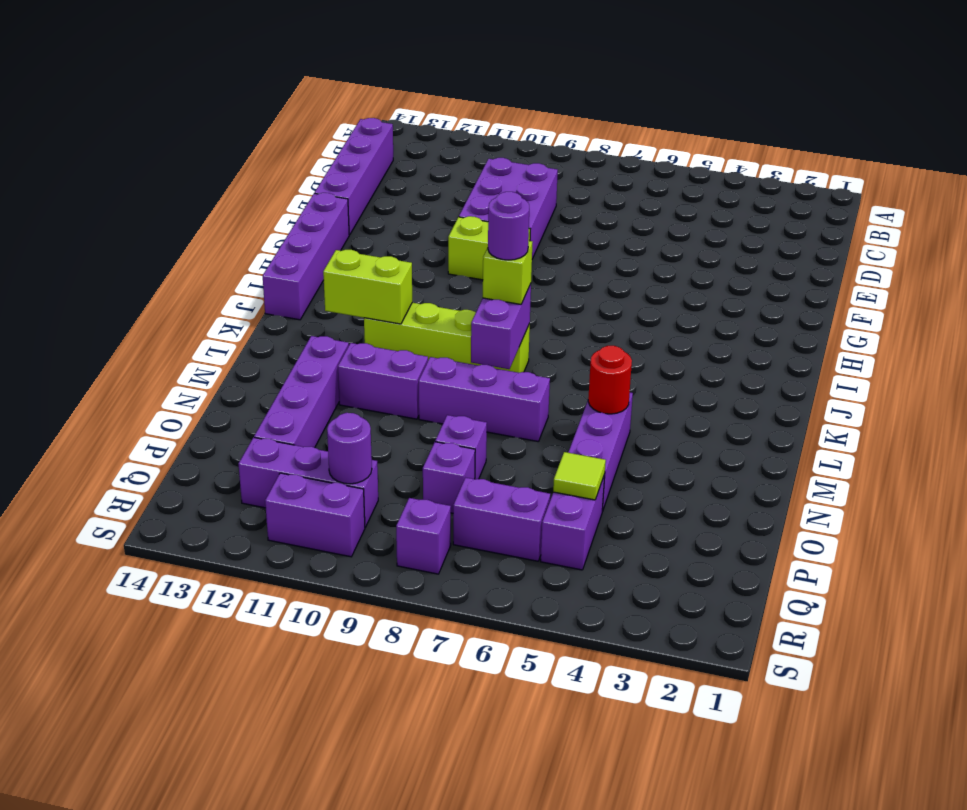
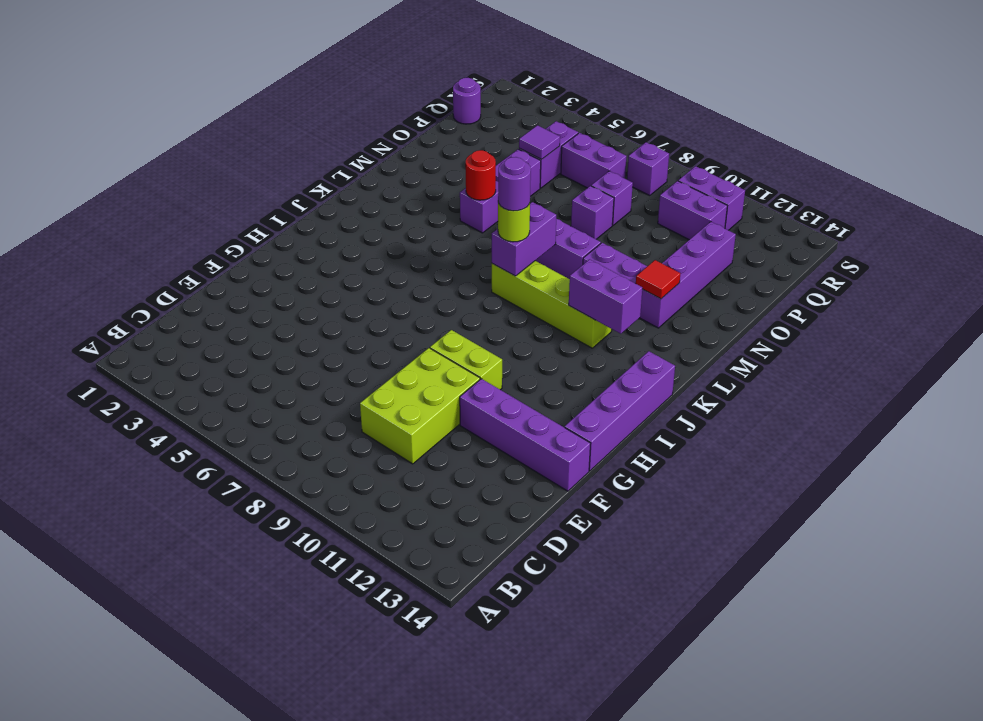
purple brick C14:F14 level 1 -> purple brick F11:F14 level 1
purple brick D9:F10 level 1 -> lime brick D9:F10 level 1
lime brick K8 level 3 -> lime round brick K8 level 3
lime brick K11:K12 level 2 -> purple brick K11:K12 level 2
none -> red tile M12 level 2
lime tile P5 level 2 -> purple tile P5 level 2
purple brick Q10:Q12 level 1 -> purple brick Q10:Q11 level 1
purple round brick Q10 level 2 -> purple round brick Q1 level 1

